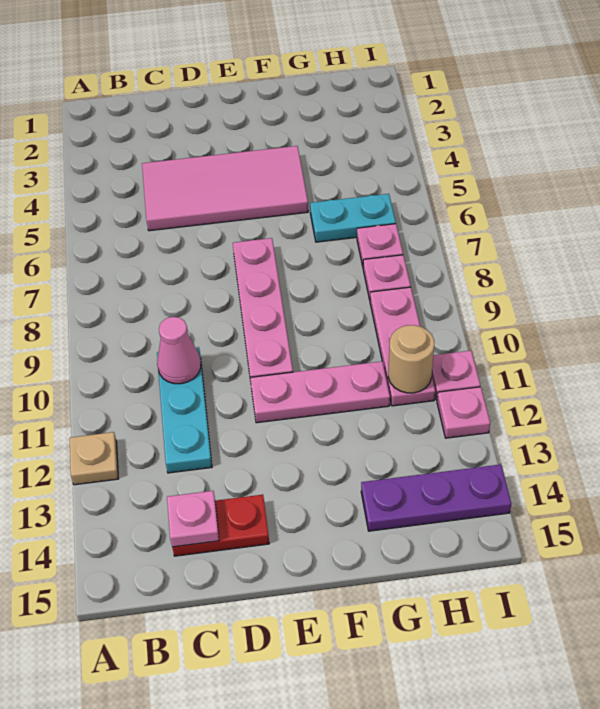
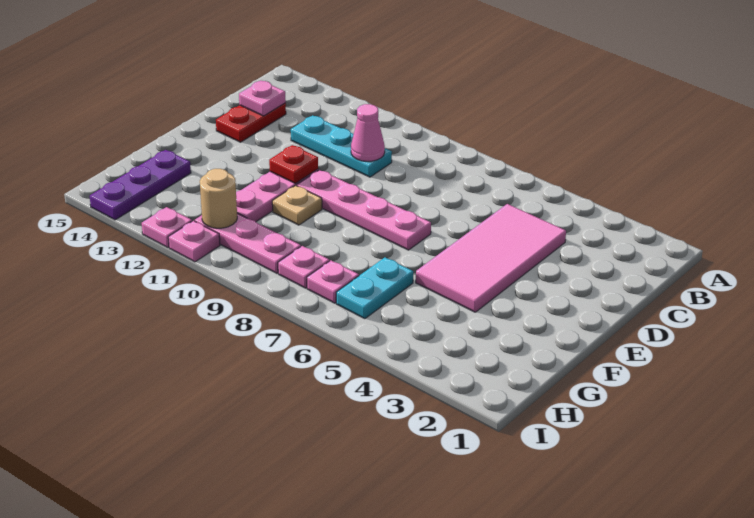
tan plate A12 level 1 -> tan plate F10 level 1
none -> red plate E11 level 2

